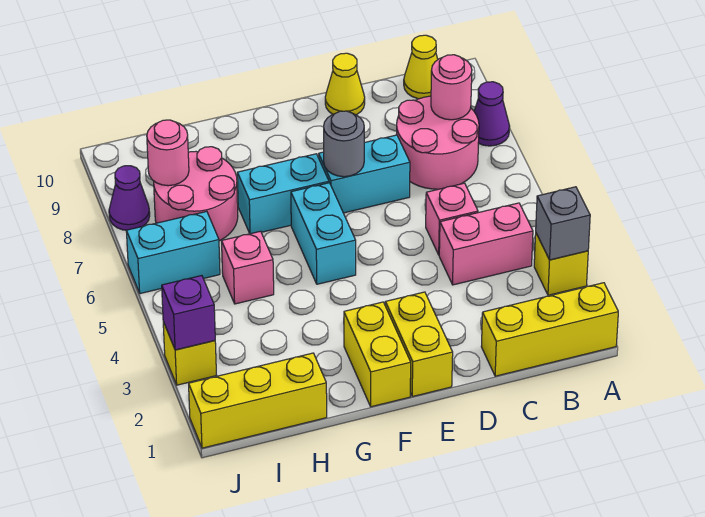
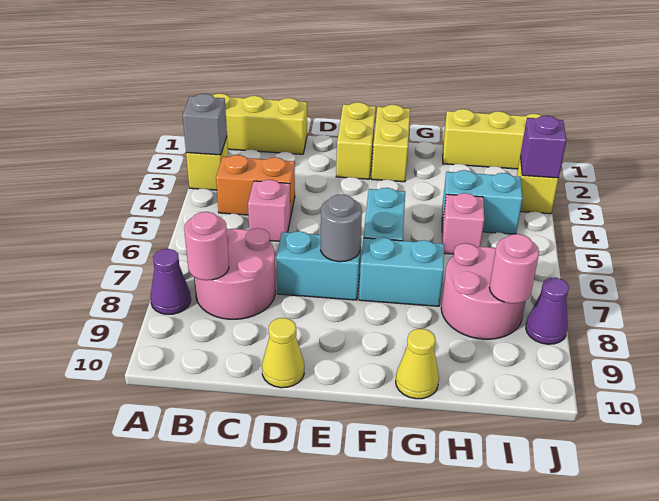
pink brick B4:C4 level 1 -> orange brick B4:C4 level 1
yellow cone B10 level 1 -> yellow cone G10 level 1
cyan brick I6:J6 level 1 -> cyan brick H4:I4 level 1

